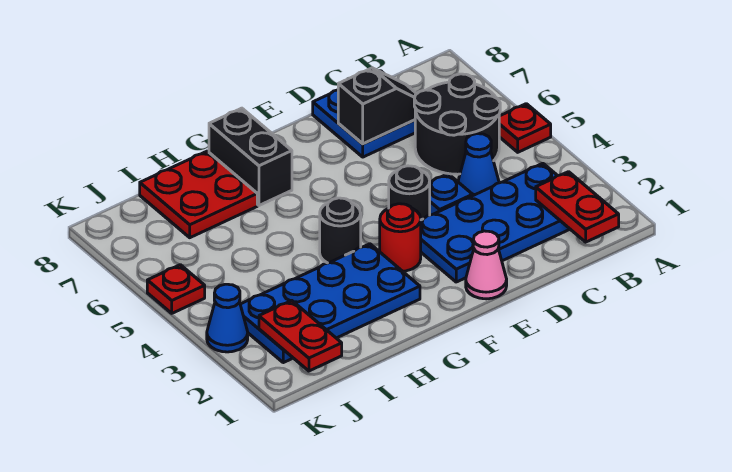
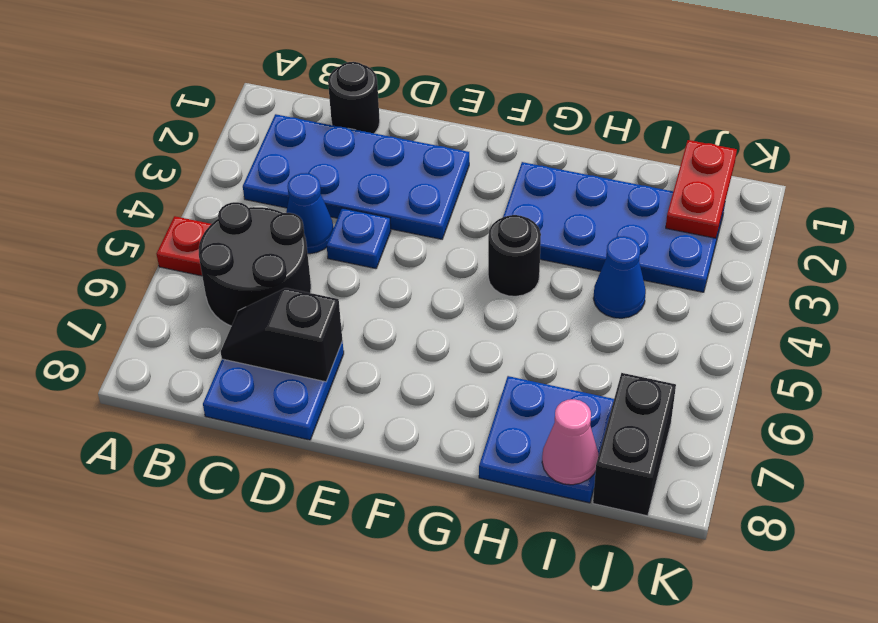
red plate B1:B2 level 2 -> none
pink cone E1 level 1 -> pink cone I8 level 2
black round brick E4 level 1 -> black round brick C1 level 1
red round brick F3 level 1 -> none
black brick G7:G8 level 1 -> black brick J7:J8 level 1
red plate H7:I8 level 1 -> blue plate H7:I8 level 1
blue cone K3 level 1 -> blue cone I4 level 1
red plate K5 level 1 -> none

